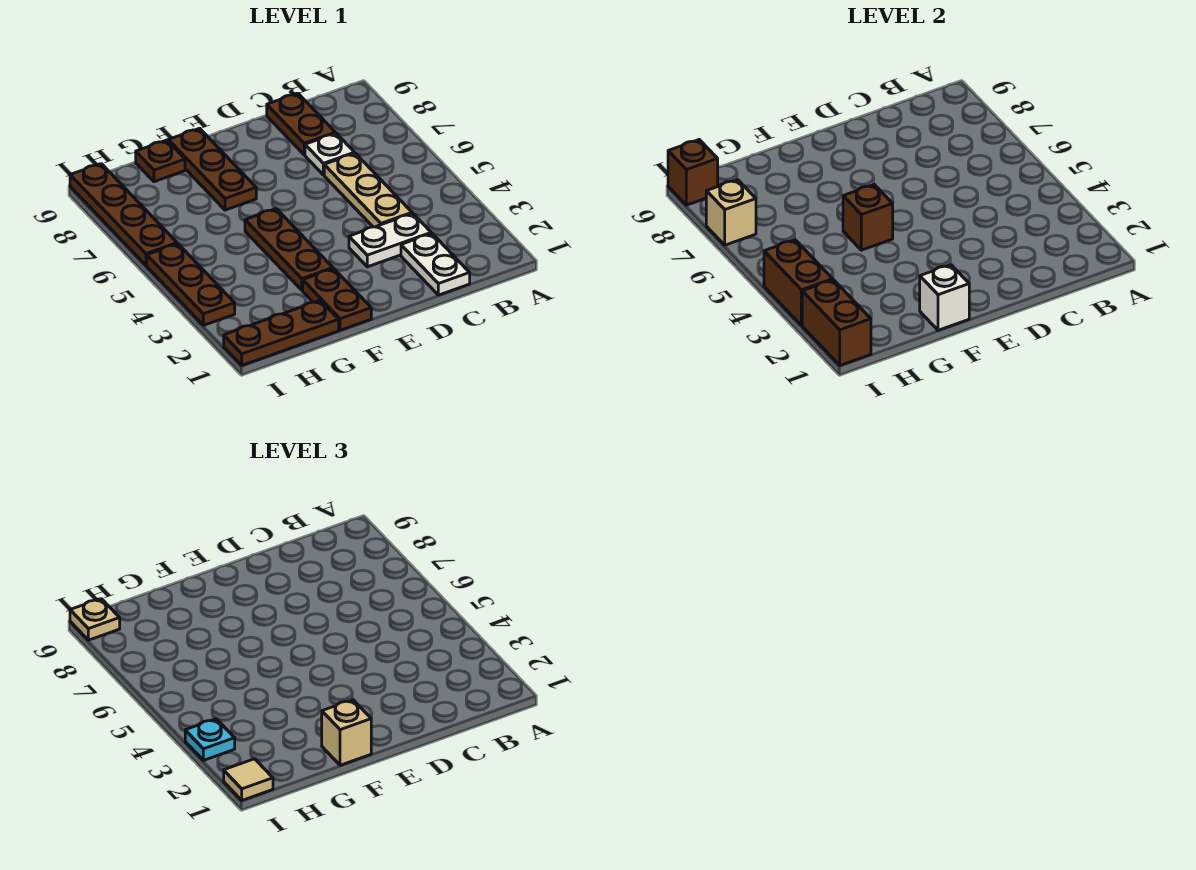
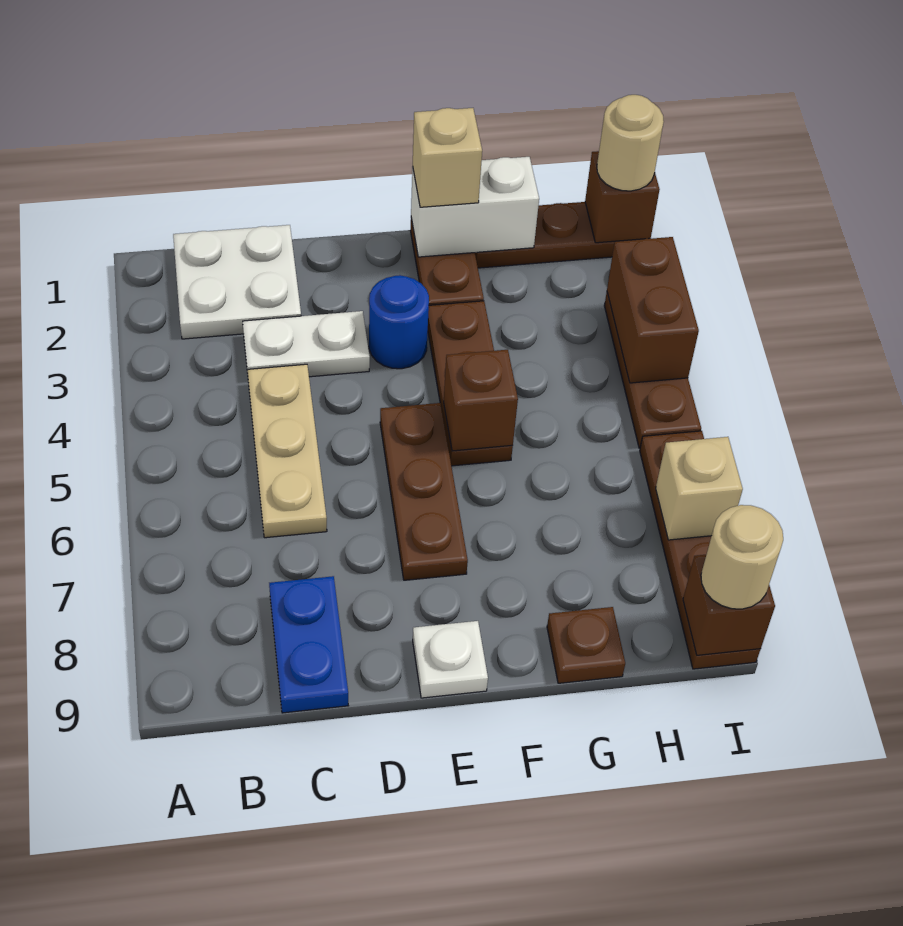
white plate C1:C2 level 1 -> white plate B1:C2 level 1
white plate C7 level 1 -> white plate E9 level 1
brown plate C8:C9 level 1 -> blue plate C8:C9 level 1
none -> blue round brick E3 level 1
white brick F1 level 2 -> white brick F1:G1 level 2
brown plate F7:F9 level 1 -> brown plate E5:E7 level 1
brown brick I1:I2 level 2 -> brown brick I1 level 2
tan tile I1 level 3 -> tan round brick I1 level 3
cyan plate I3 level 3 -> none
tan plate I9 level 3 -> tan round brick I9 level 3

